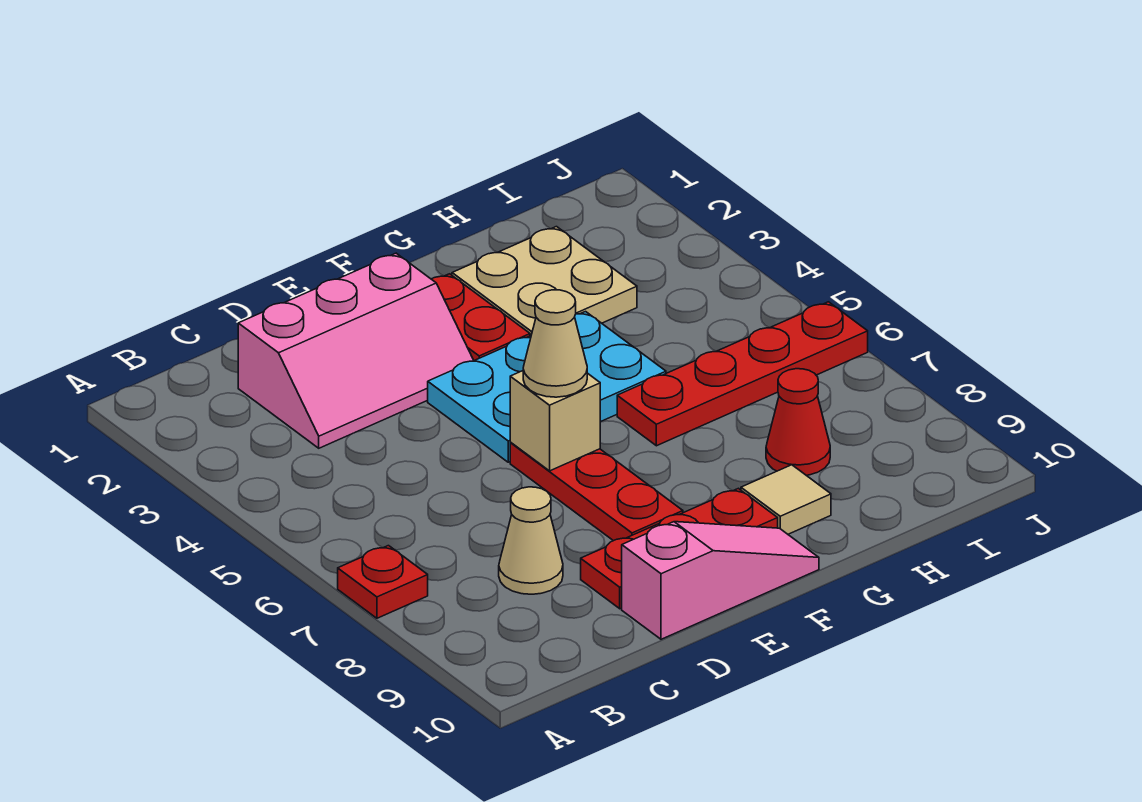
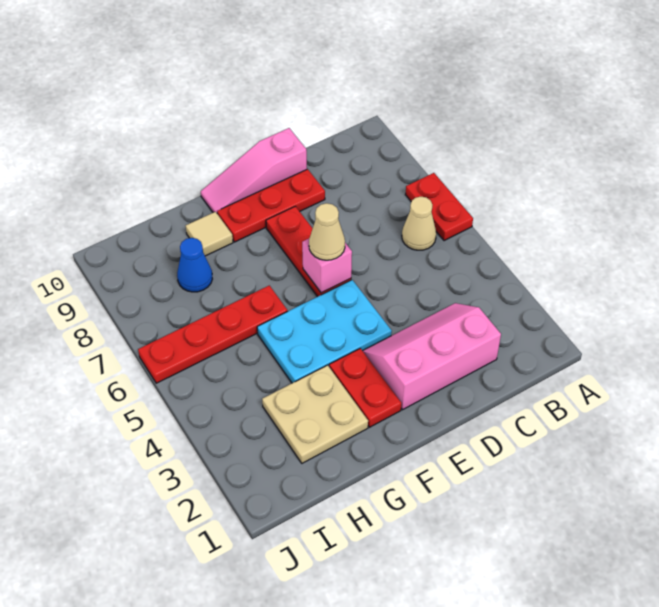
red plate A7 level 1 -> red plate A6:A7 level 1
tan cone C8 level 1 -> tan cone B6 level 1
tan brick E6 level 2 -> pink brick E6 level 2
red cone H8 level 1 -> blue cone H8 level 1

